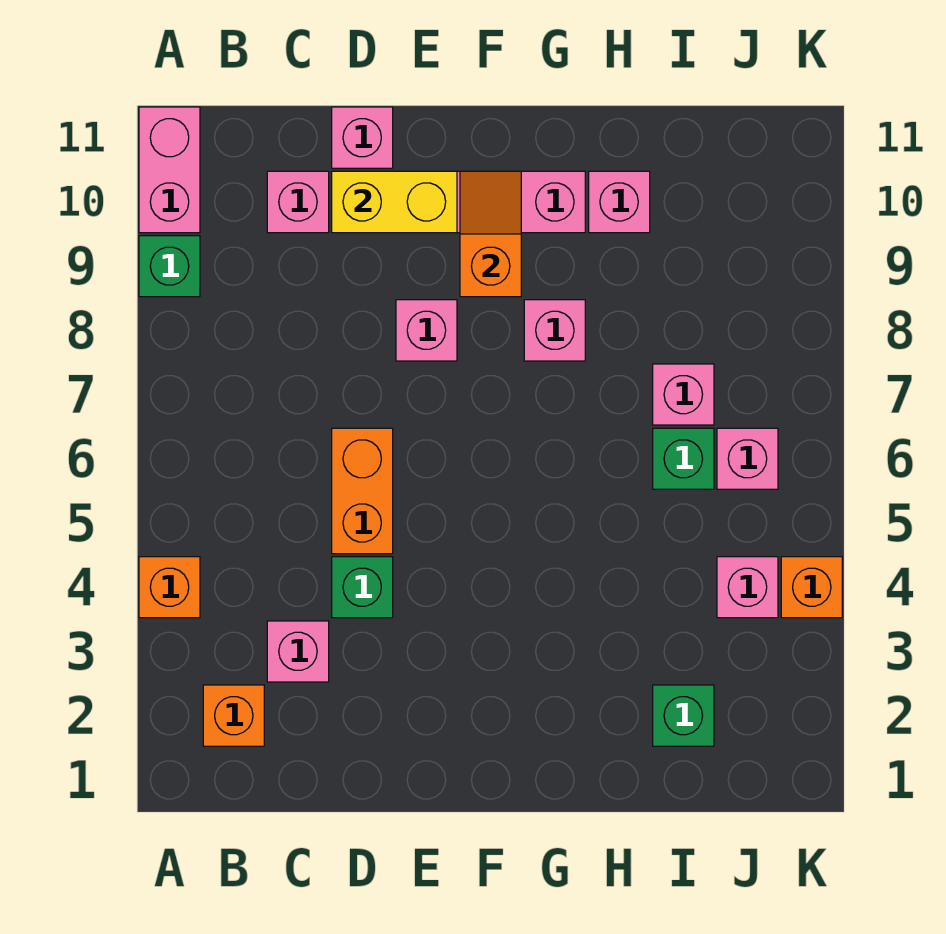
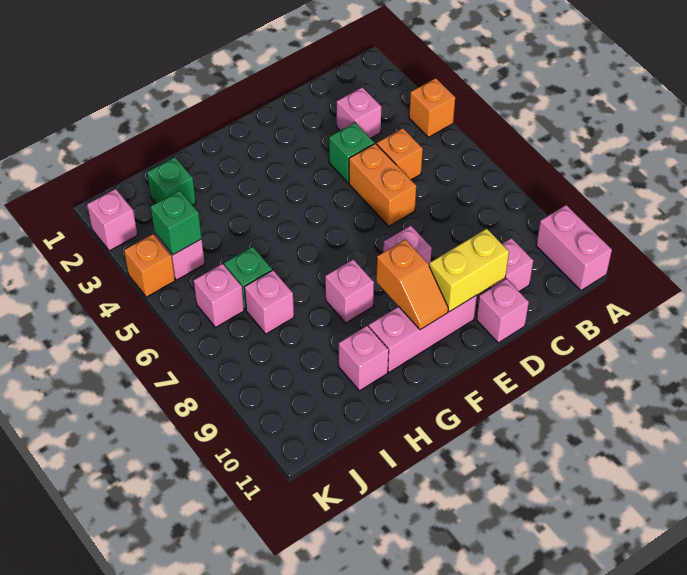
green brick A9 level 1 -> green brick J4 level 2
orange brick B2 level 1 -> orange brick C5 level 1
none -> pink brick K2 level 1

